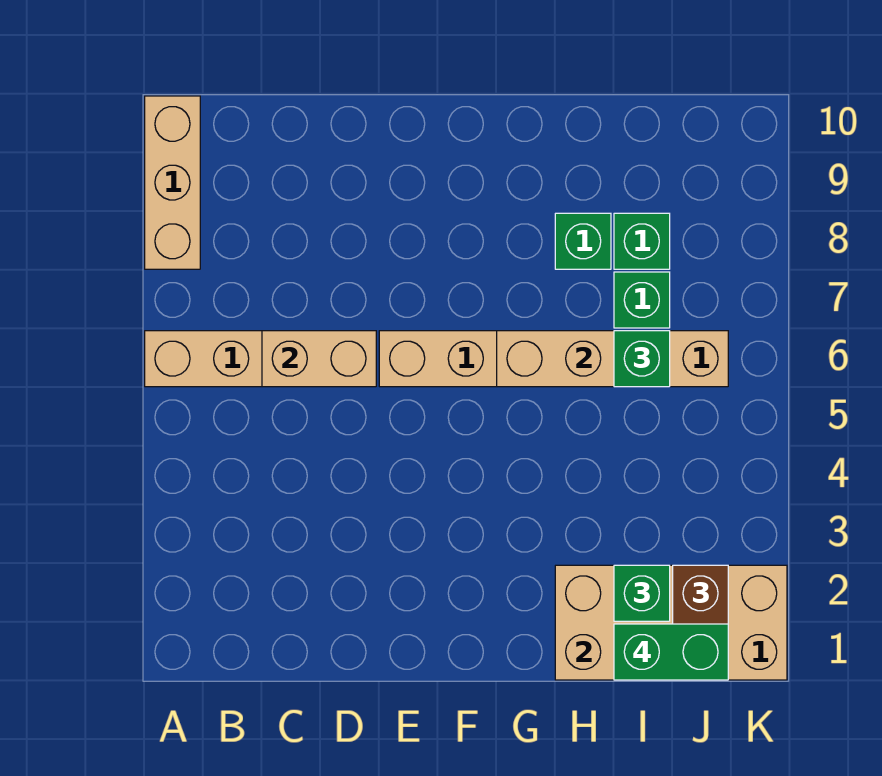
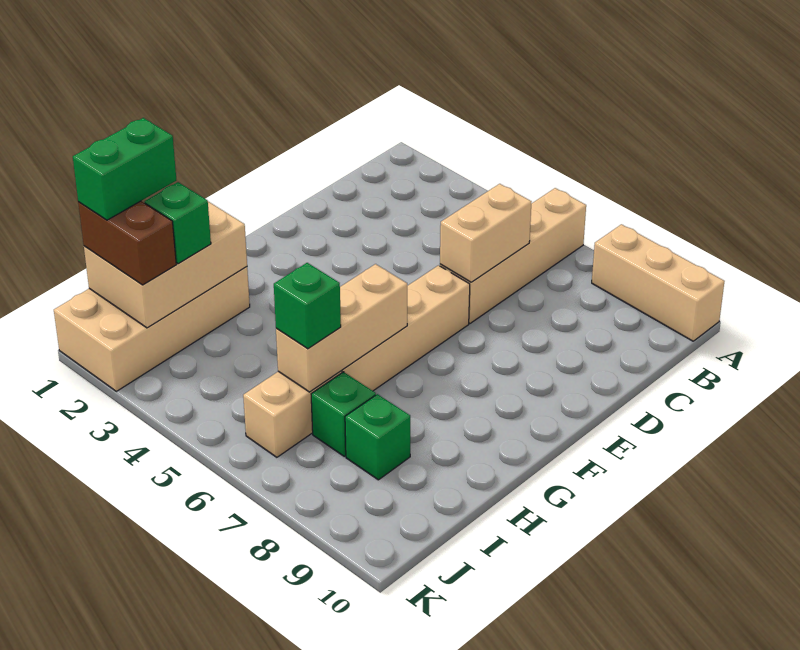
green brick H8 level 1 -> none

